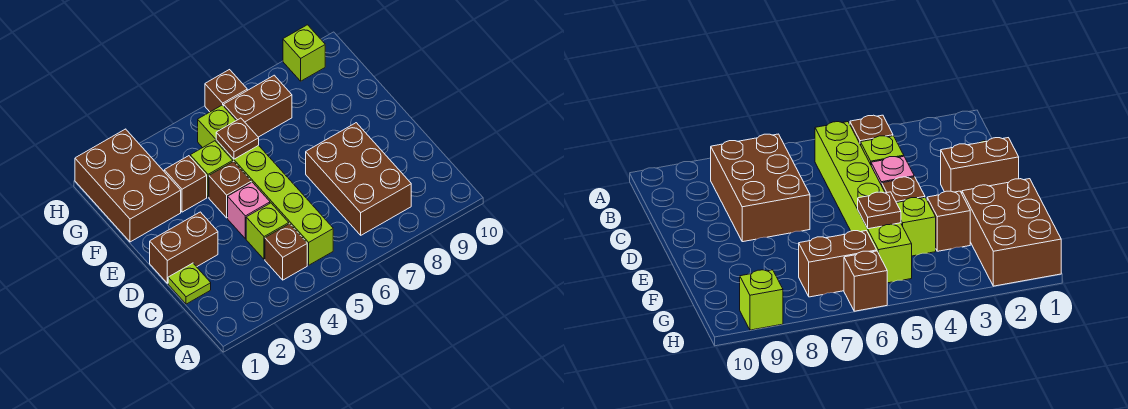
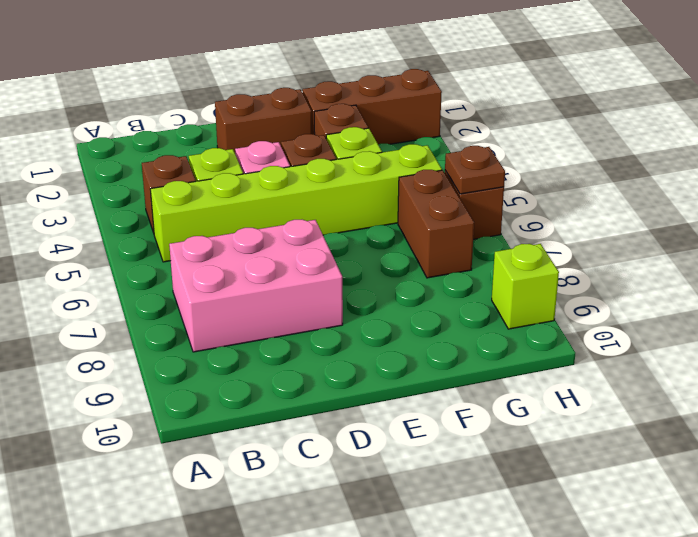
brown brick B7:D8 level 1 -> pink brick B7:D8 level 1
lime plate C1 level 1 -> none
brown brick D1:D2 level 1 -> brown brick D2:E2 level 1
brown brick F1:H2 level 1 -> brown brick F2:H2 level 1
brown plate F5 level 2 -> brown plate H6 level 2

